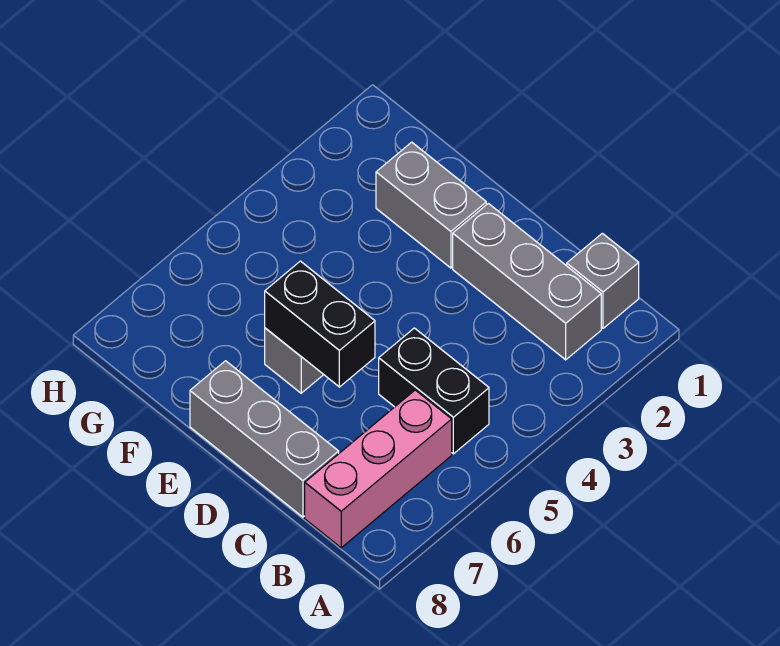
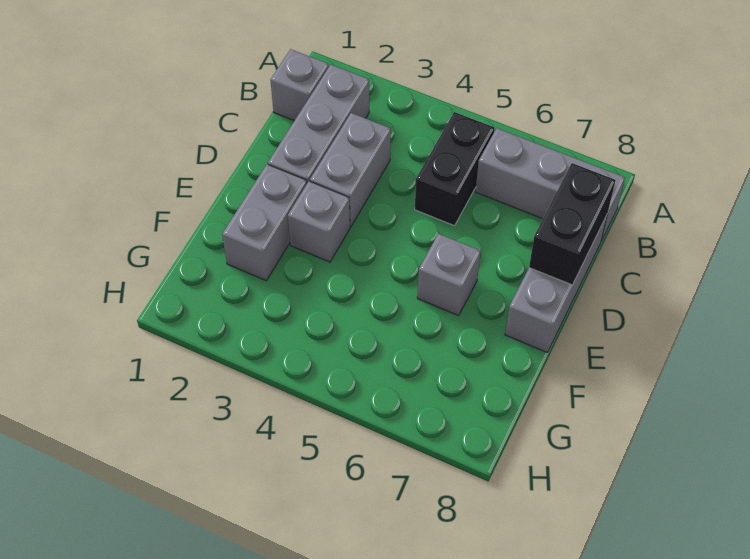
pink brick B6:B8 level 1 -> grey brick B6:B8 level 1
none -> grey brick C3:D3 level 1
black brick D6:E6 level 2 -> black brick C8:D8 level 2
none -> grey brick E3 level 1

